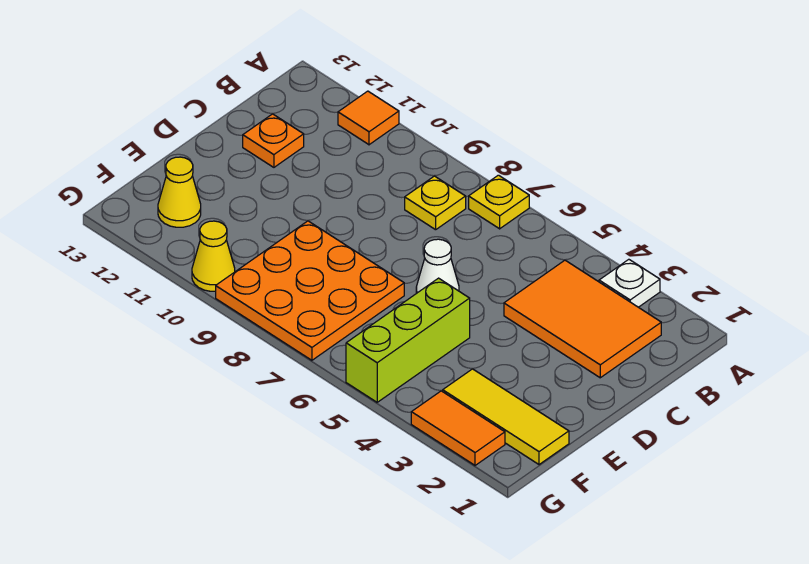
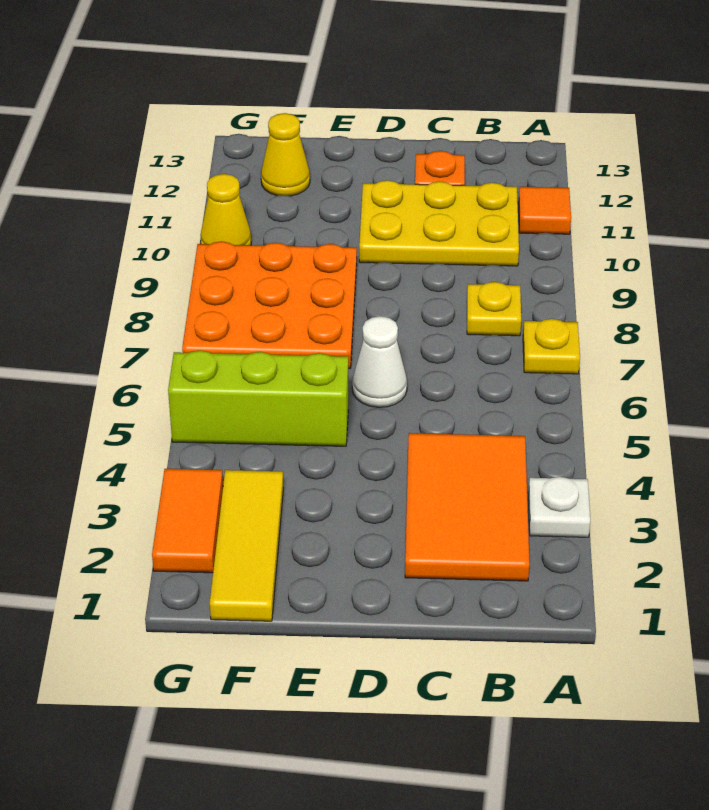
none -> yellow plate B10:D11 level 1

